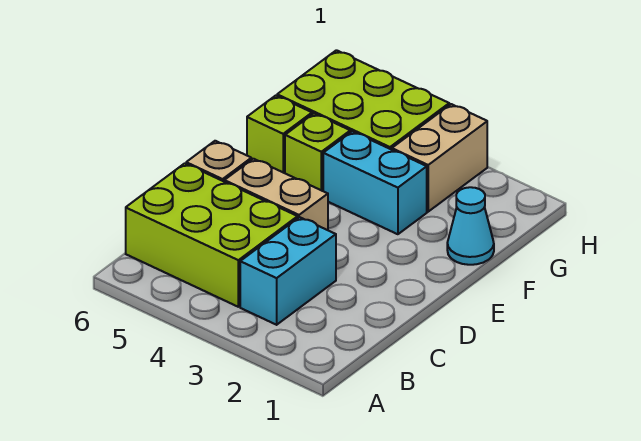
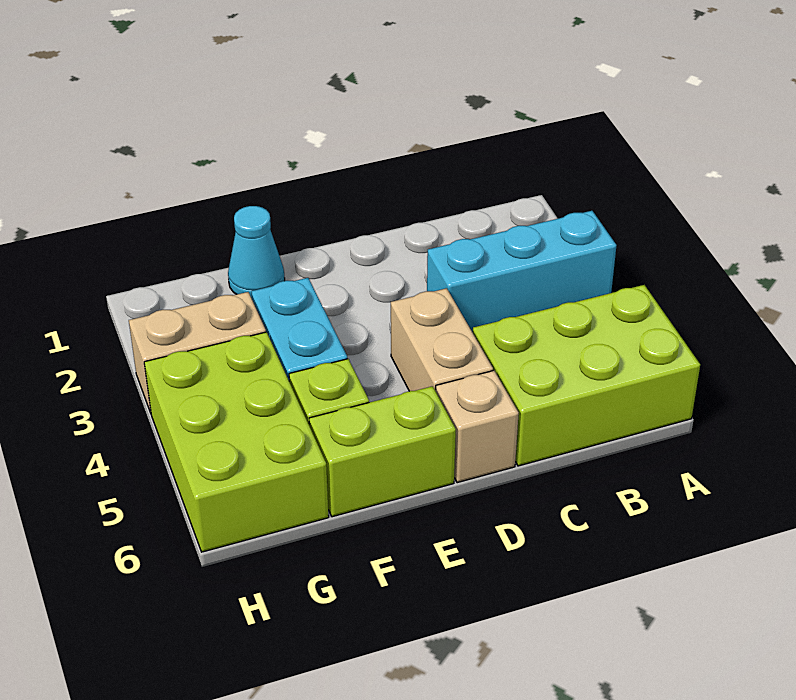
cyan brick B3:C3 level 1 -> cyan brick A3:C3 level 1
lime brick B4:C6 level 1 -> lime brick A5:C6 level 1
lime brick F6 level 1 -> lime brick E6:F6 level 1

